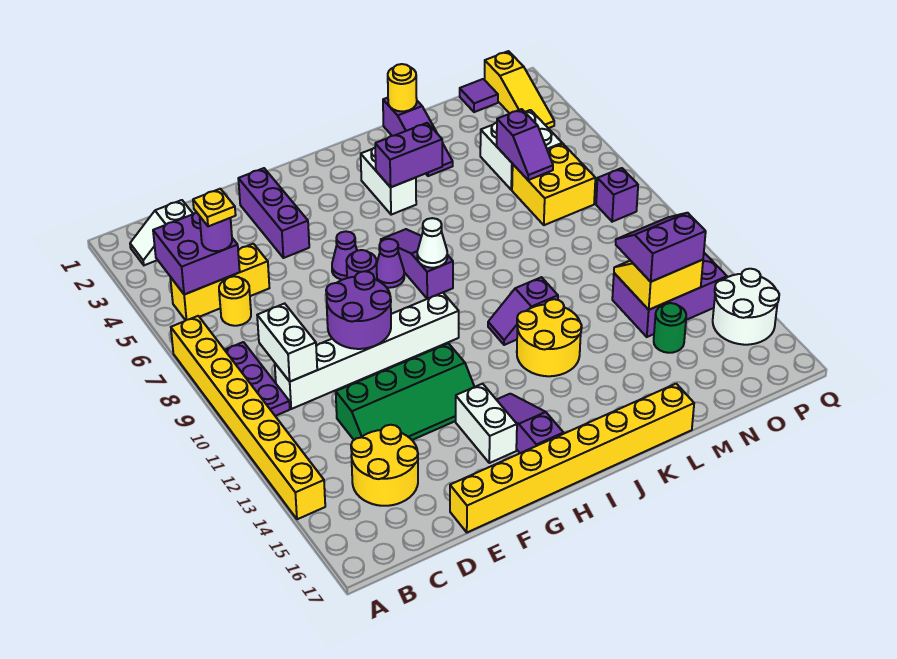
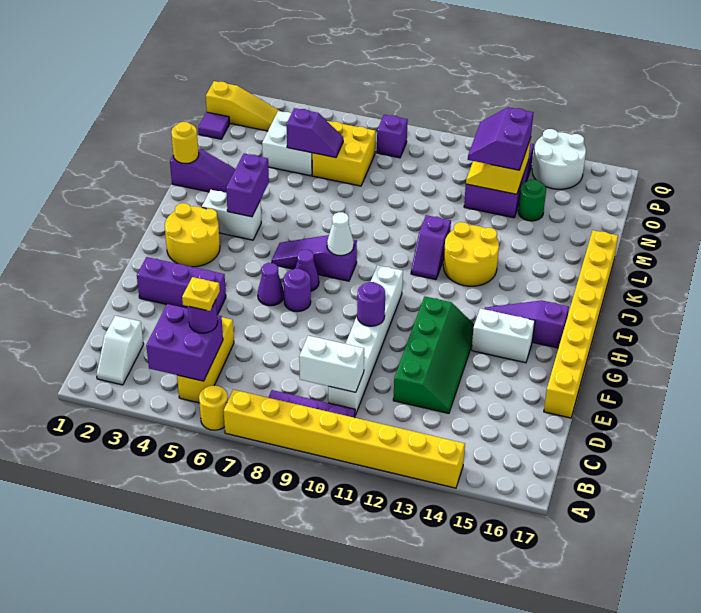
yellow round brick C6 level 1 -> yellow round brick A6 level 1
yellow round brick C14:D15 level 1 -> yellow round brick H2:I3 level 1
purple round brick E9:F10 level 2 -> purple round brick F10 level 2

